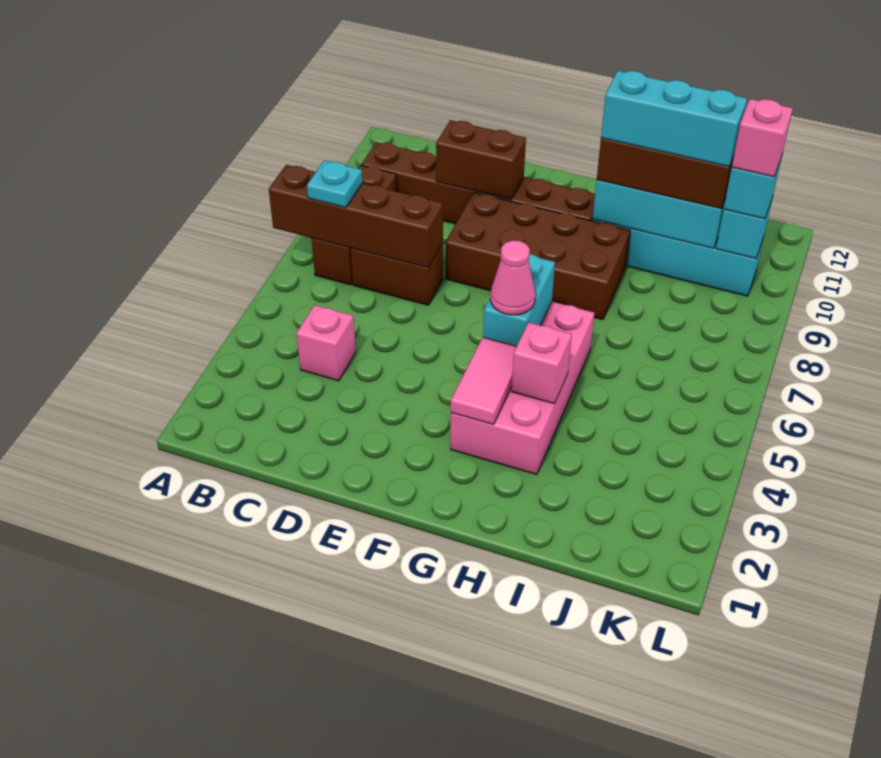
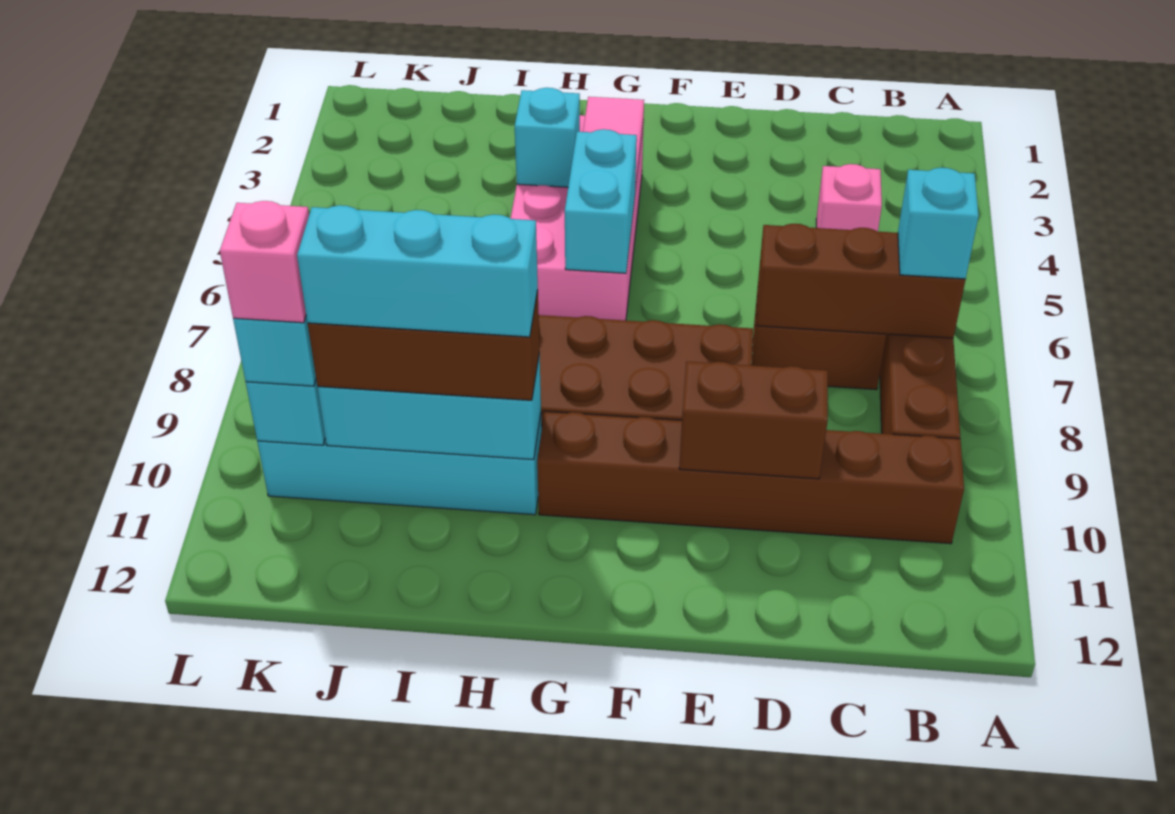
brown brick A7:D7 level 2 -> brown brick B7:D7 level 2
cyan plate B7 level 3 -> cyan brick B7 level 3
pink cone G5 level 3 -> none
pink brick H4 level 2 -> cyan brick H4 level 2

